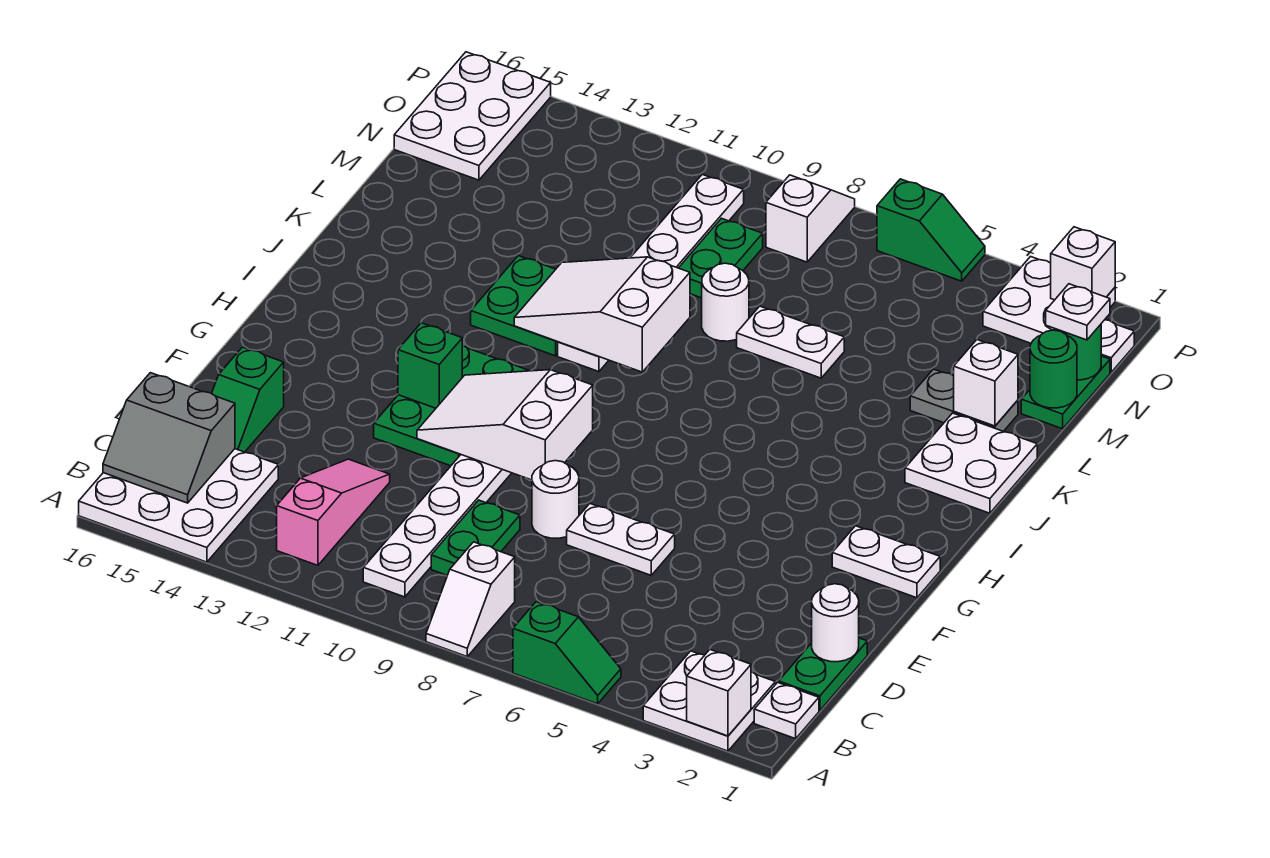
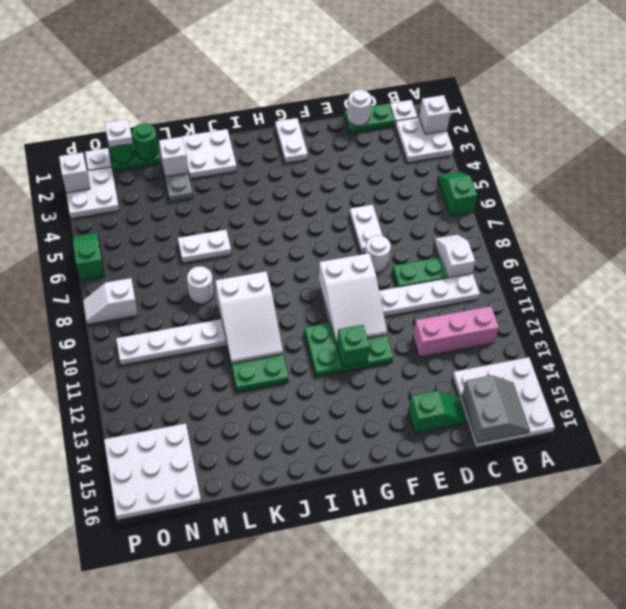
white slope A8:B8 level 1 top B -> white slope B8:B9 level 1 top 9
pink slope B12:D12 level 1 top B -> pink brick B12:D12 level 1
white plate L6:L7 level 1 -> white plate K6:L6 level 1
green plate M9:N9 level 1 -> none
white plate N15:P16 level 1 -> white plate N14:P16 level 1

